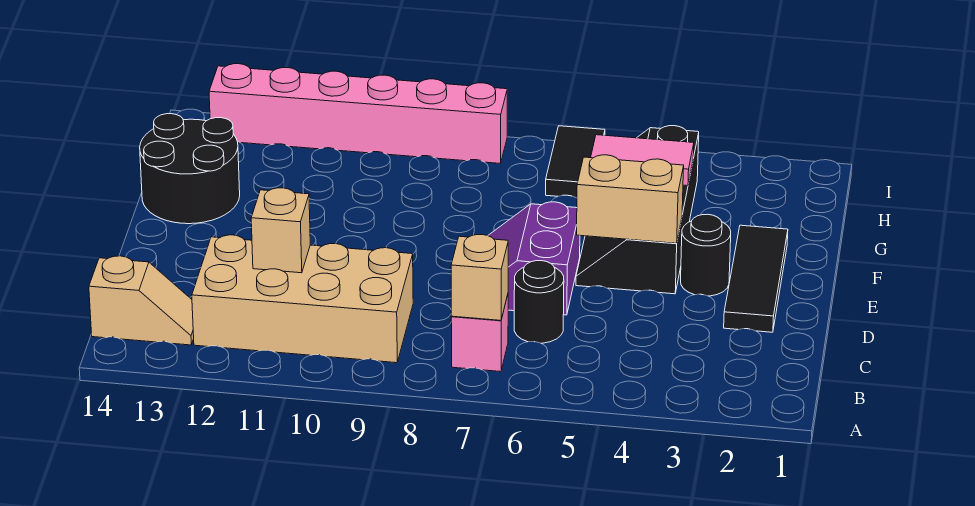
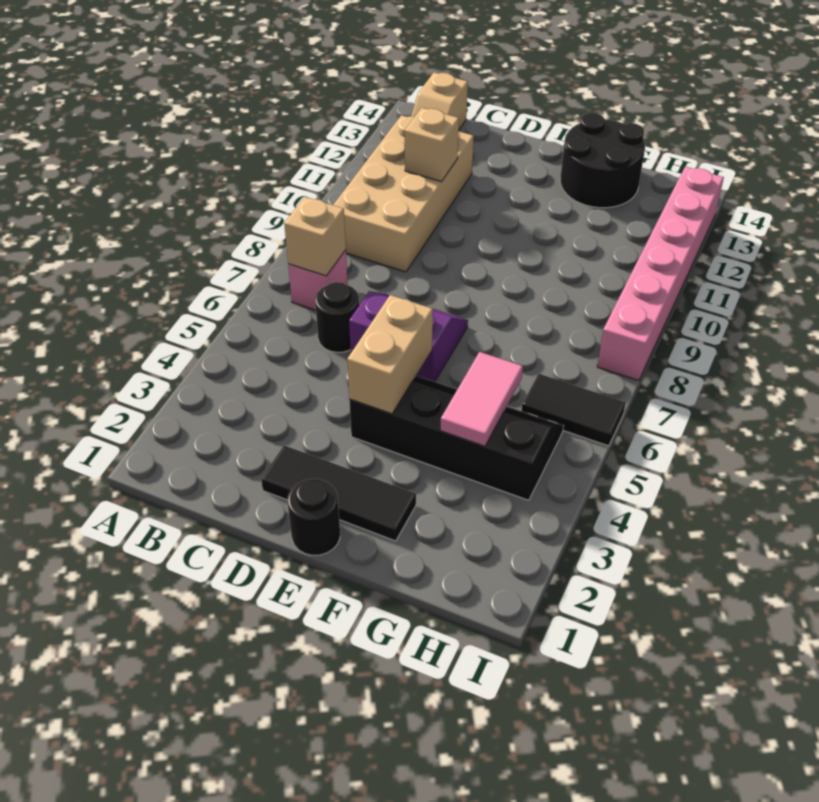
black round brick E3 level 1 -> black round brick E1 level 1

